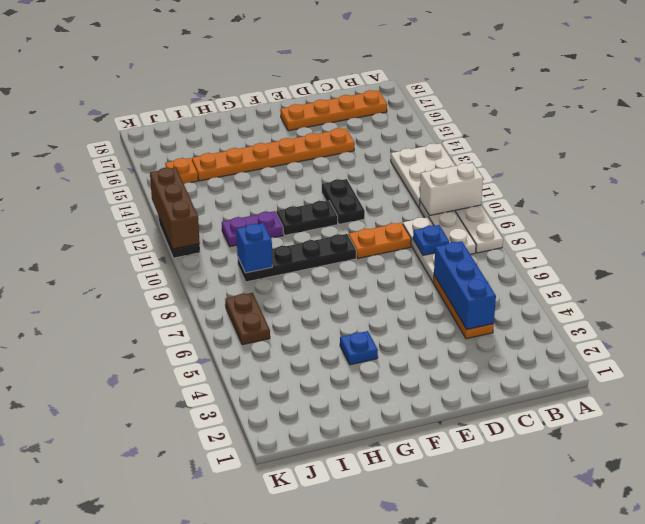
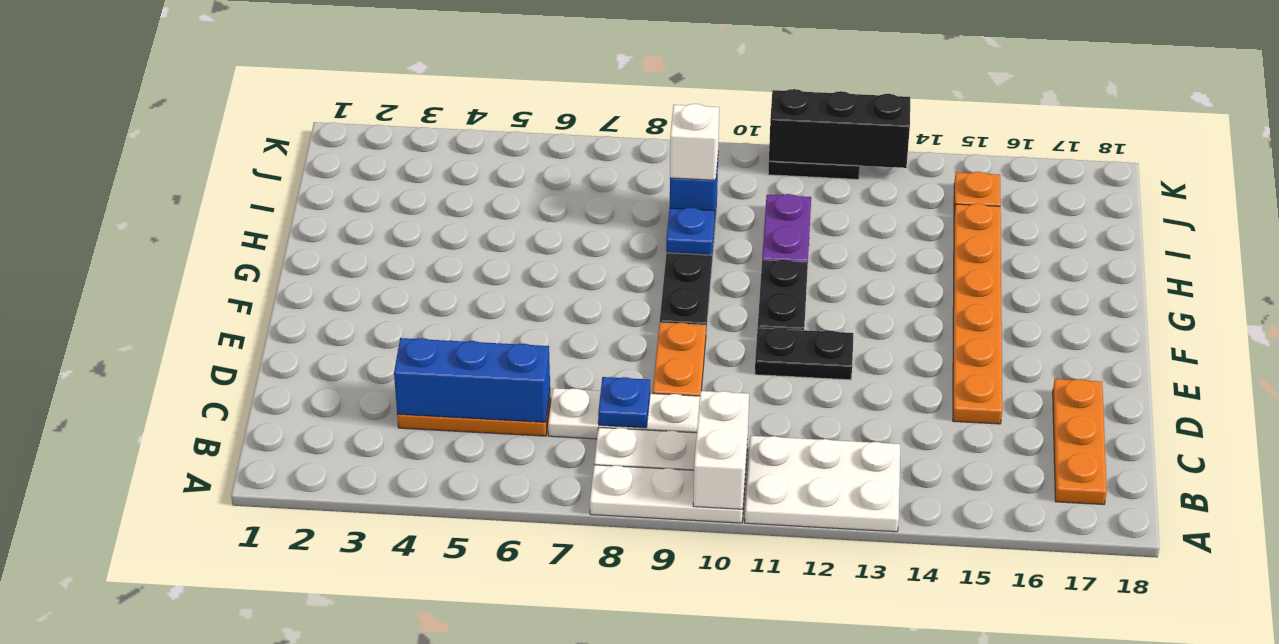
orange plate B17:E17 level 1 -> orange plate B17:D17 level 1
blue plate G4 level 1 -> blue plate H9 level 2
none -> white brick I9 level 3
brown plate J6:J7 level 1 -> none
brown brick K11:K13 level 2 -> black brick K11:K13 level 2

